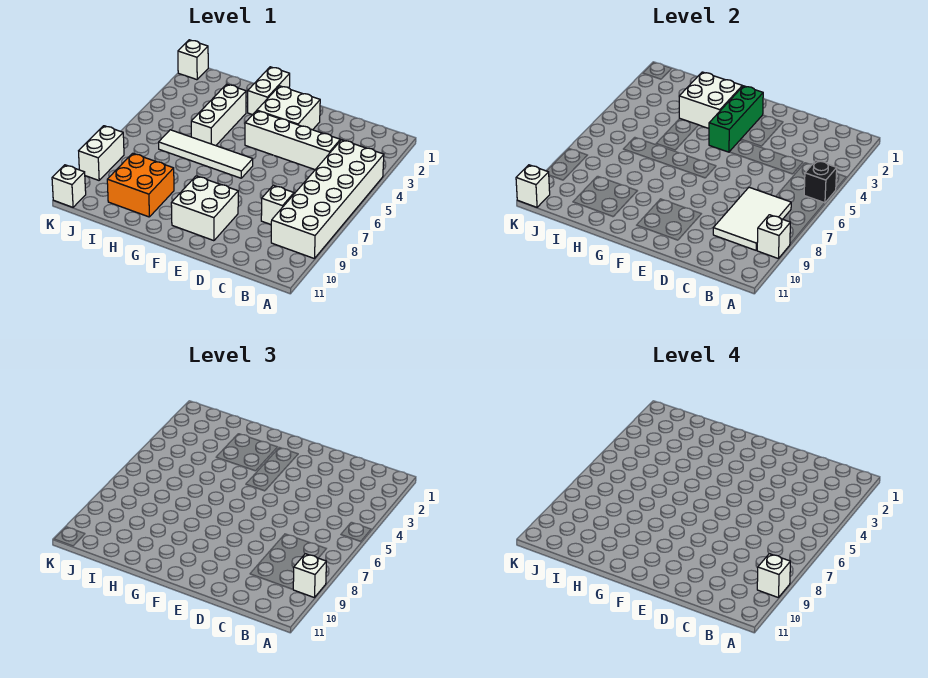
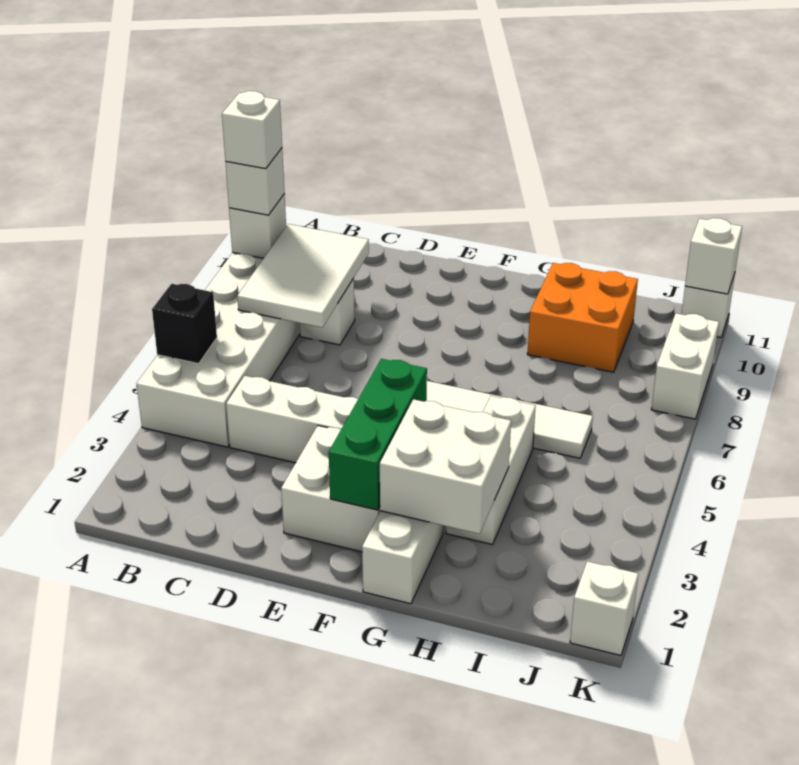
white brick E9:F10 level 1 -> none

